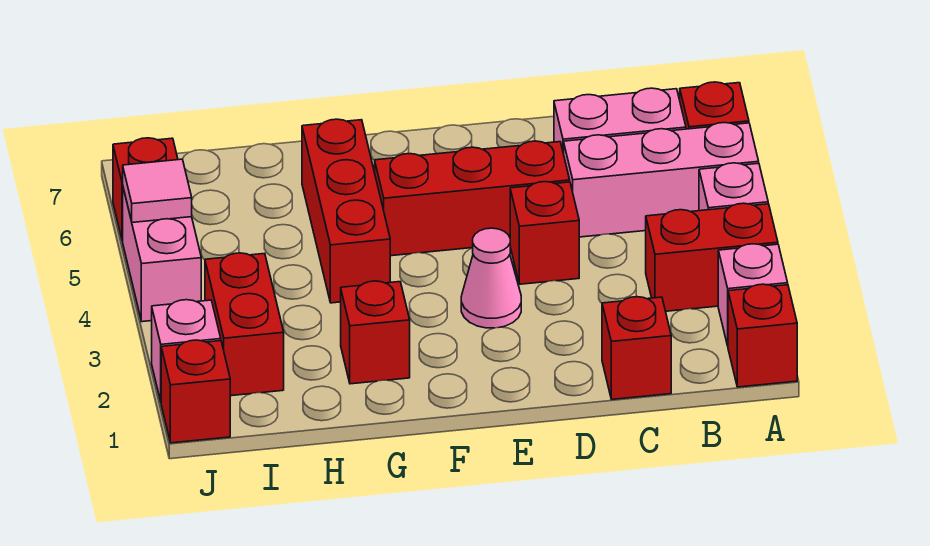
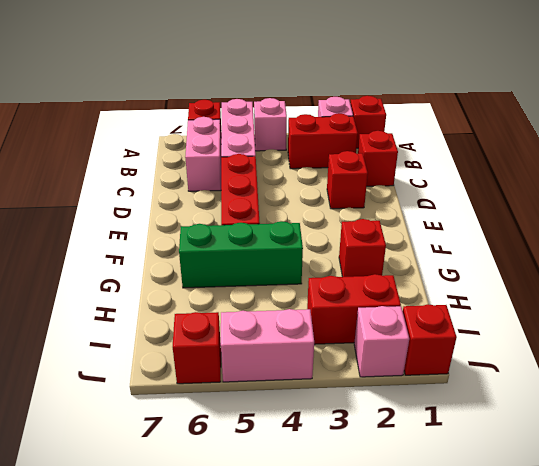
red brick A3:B3 level 1 -> red brick B2:B3 level 1
red brick D4 level 1 -> red brick D2 level 1
pink cone E3 level 1 -> none
red brick G4:G6 level 1 -> green brick G4:G6 level 1
pink tile J5 level 2 -> none

